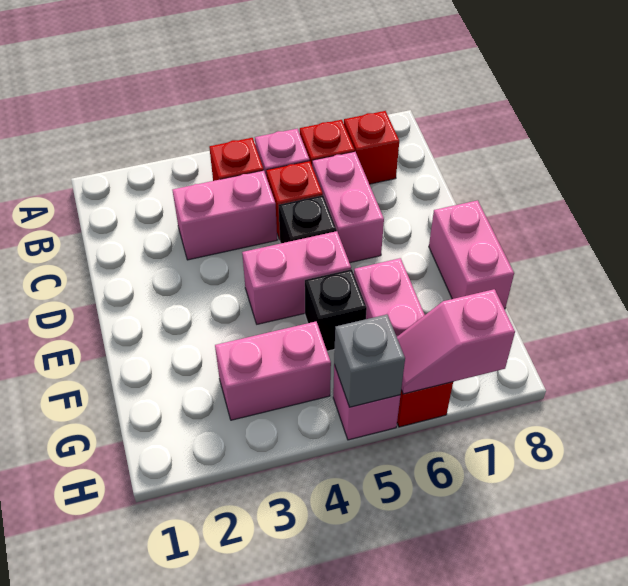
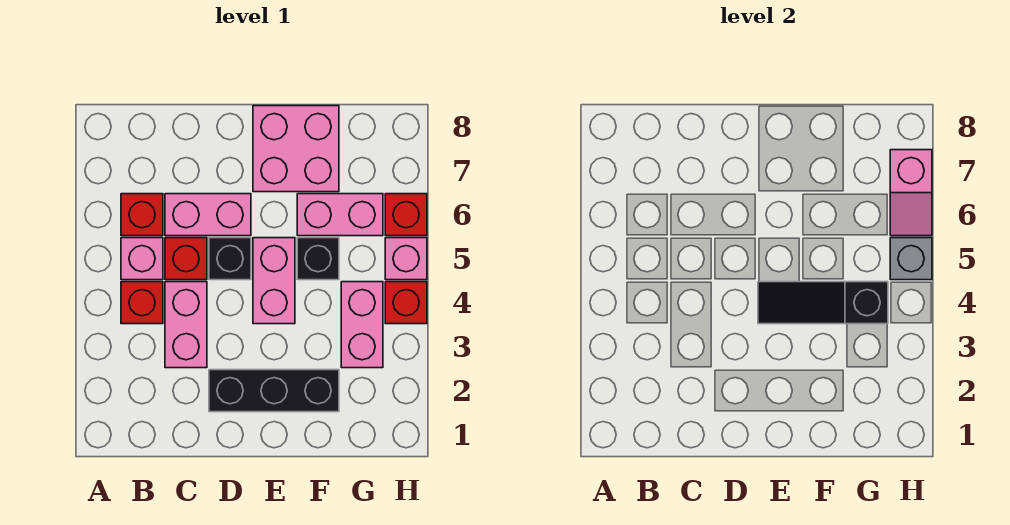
red brick B7 level 1 -> red brick H4 level 1
none -> black brick D2:F2 level 1
none -> black slope E4:G4 level 2 top G
pink brick E8:F8 level 1 -> pink brick E7:F8 level 1

